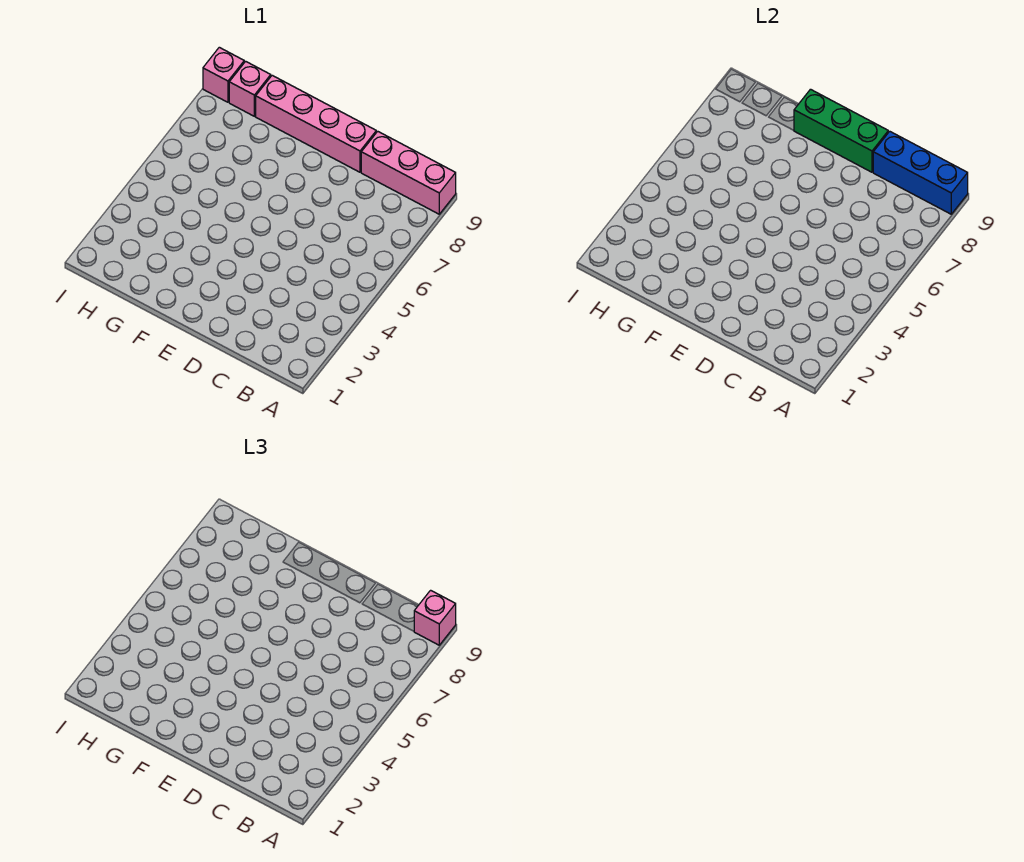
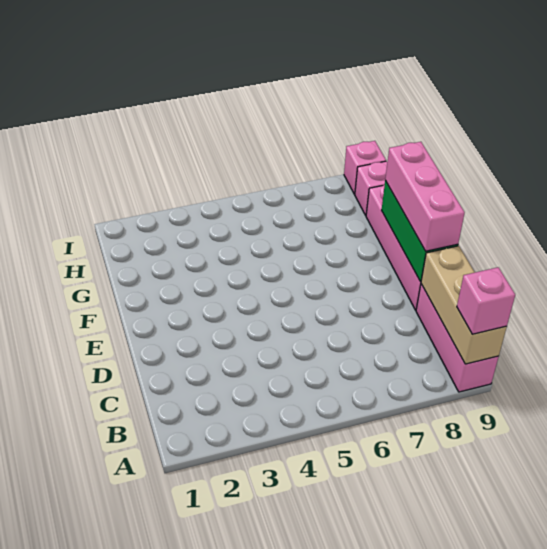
blue brick A9:C9 level 2 -> tan brick A9:C9 level 2
none -> pink brick D9:F9 level 3

